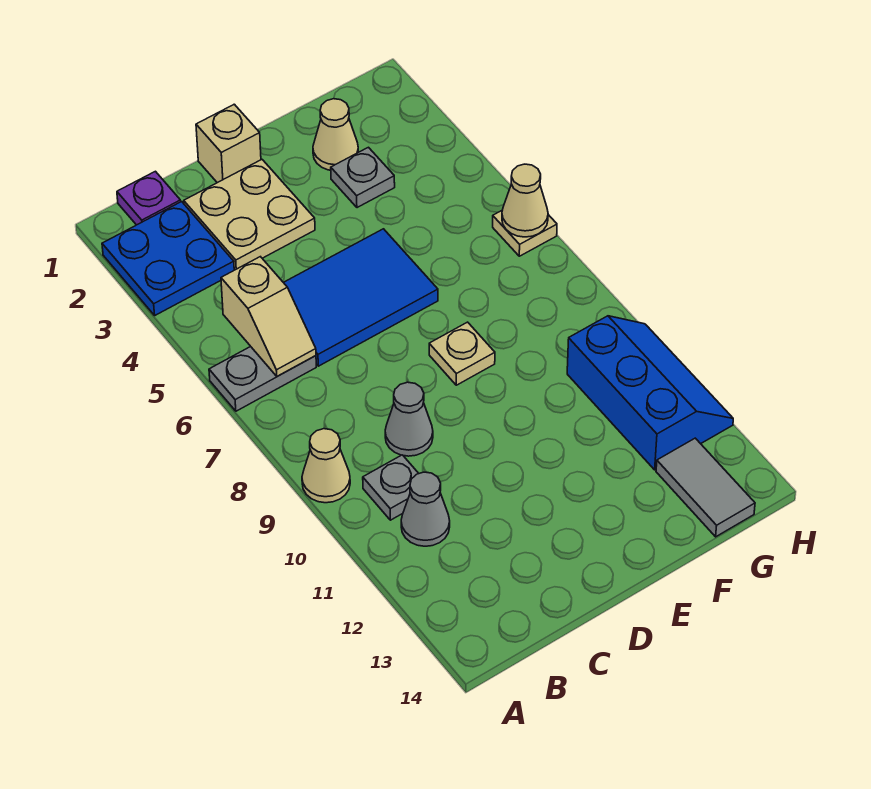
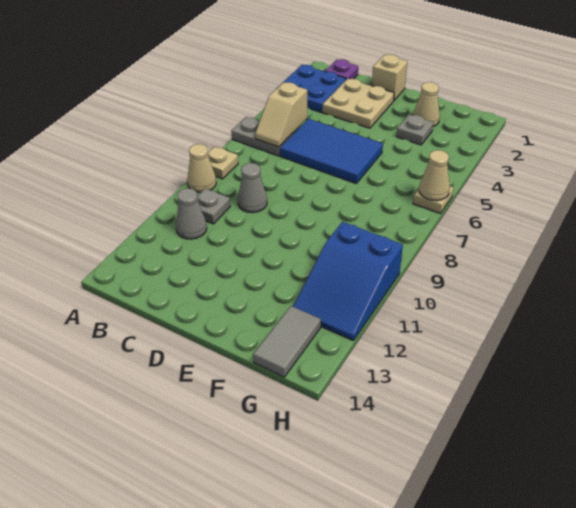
tan plate E8 level 1 -> tan plate A8 level 1
blue slope G10:H12 level 1 top G -> blue slope G10:H12 level 1 top 10

